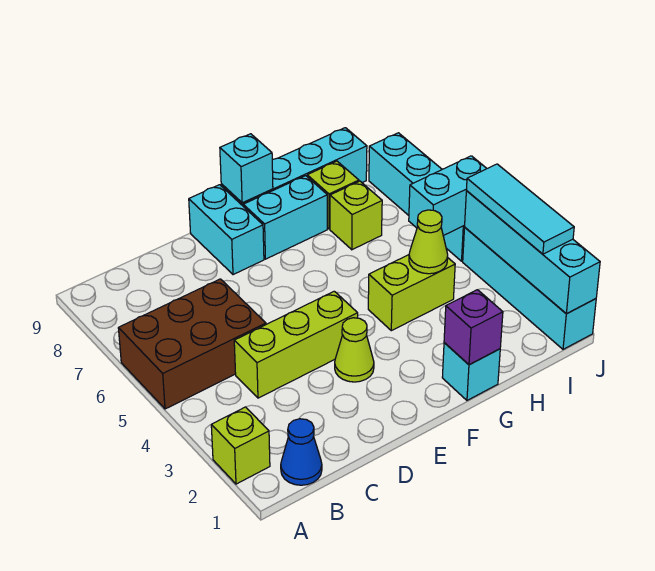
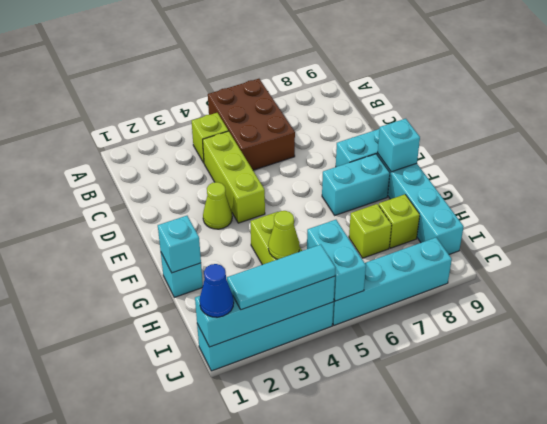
lime brick A2 level 1 -> lime brick B4 level 1
blue cone B1 level 1 -> blue cone J1 level 3
cyan brick F8:G8 level 1 -> cyan brick F7:F8 level 1
purple brick G1 level 2 -> cyan brick G1 level 2

